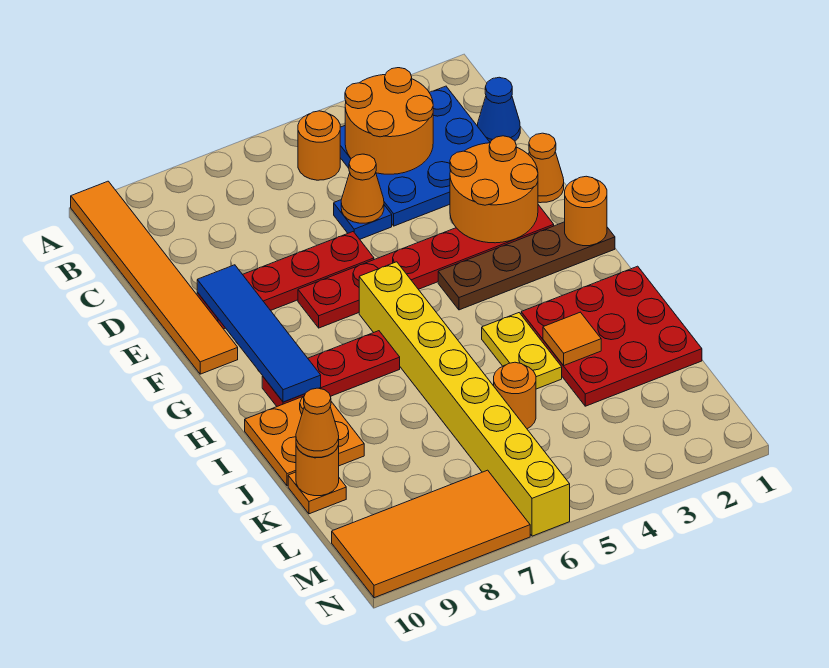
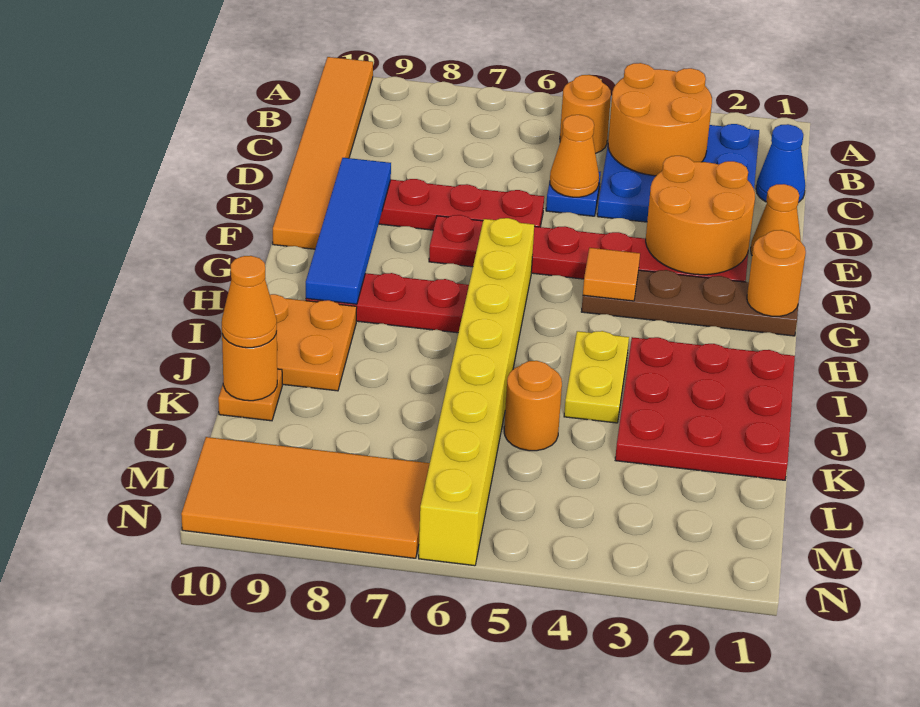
orange tile J3 level 2 -> orange tile G4 level 2

